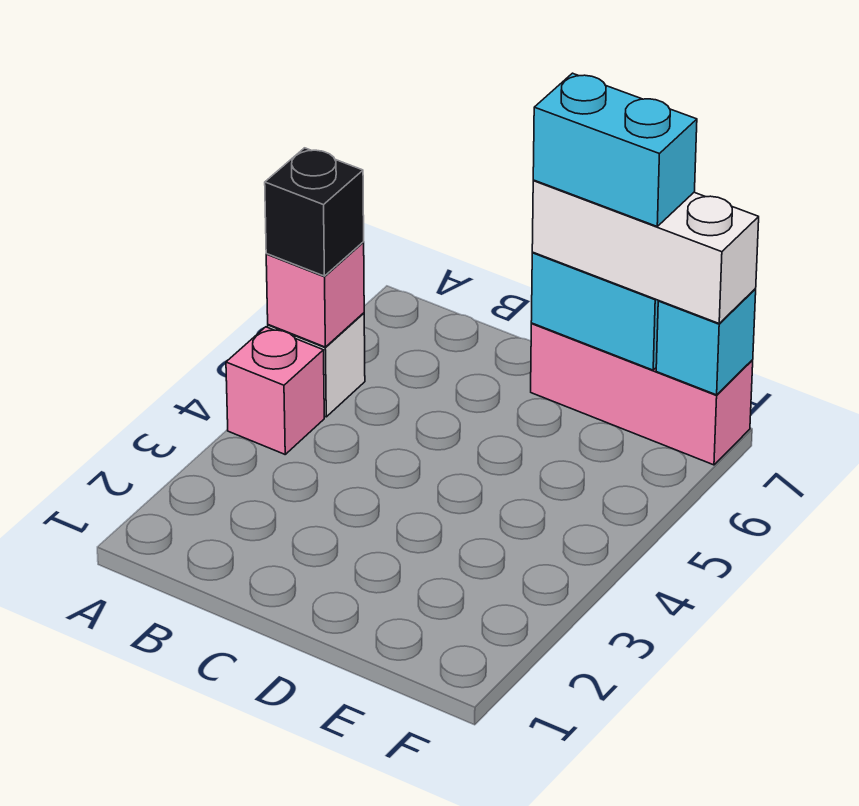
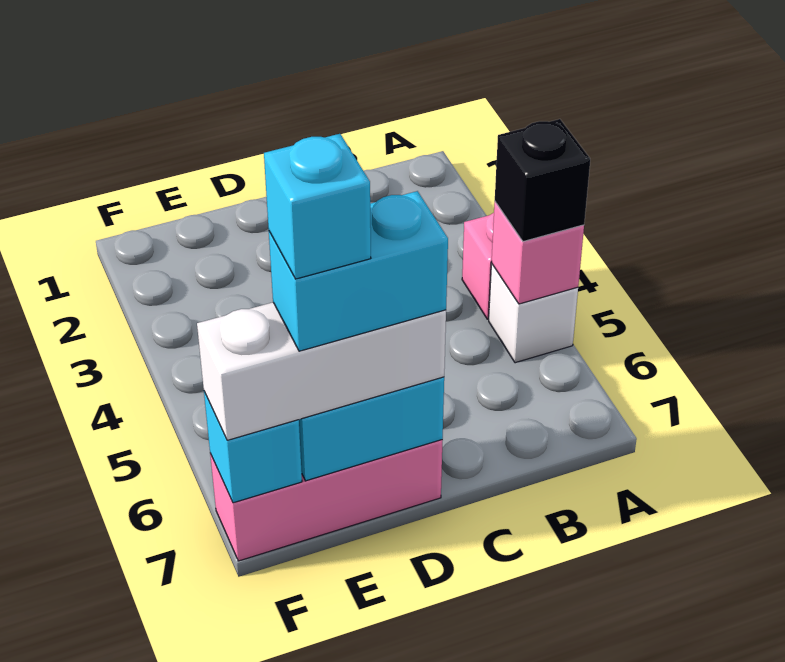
none -> cyan brick E7 level 5

